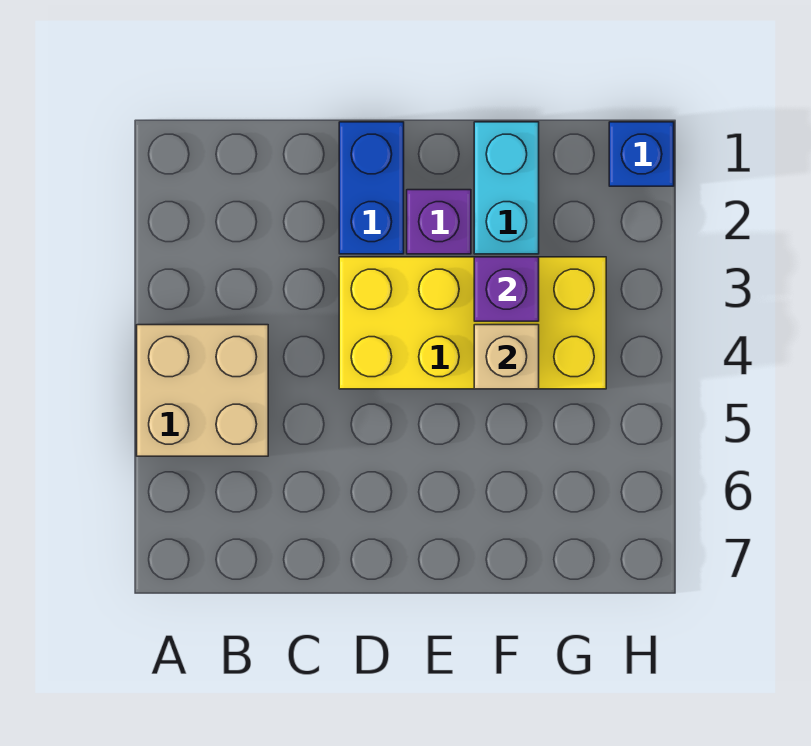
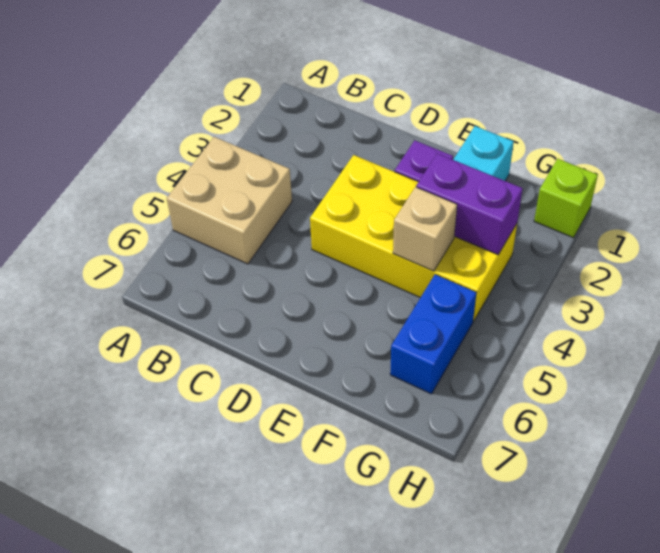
blue brick D1:D2 level 1 -> blue brick G5:G6 level 1
purple brick F3 level 2 -> purple brick F3:G3 level 2
blue brick H1 level 1 -> lime brick H1 level 1

